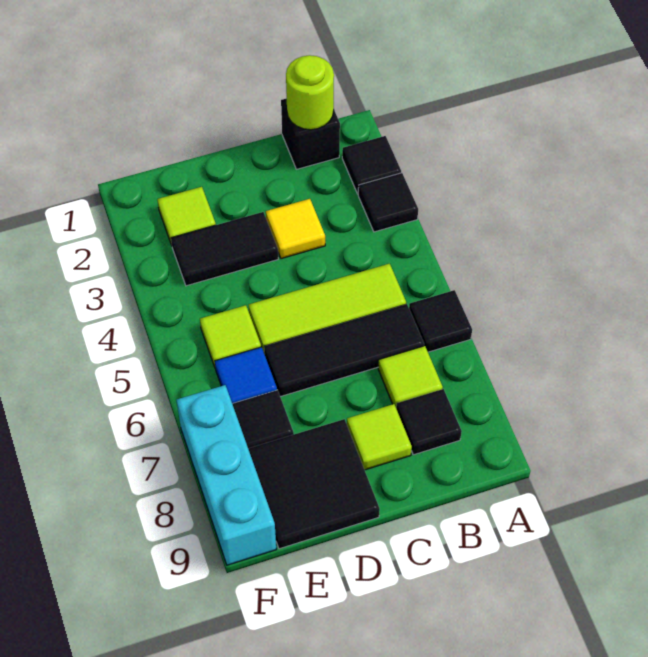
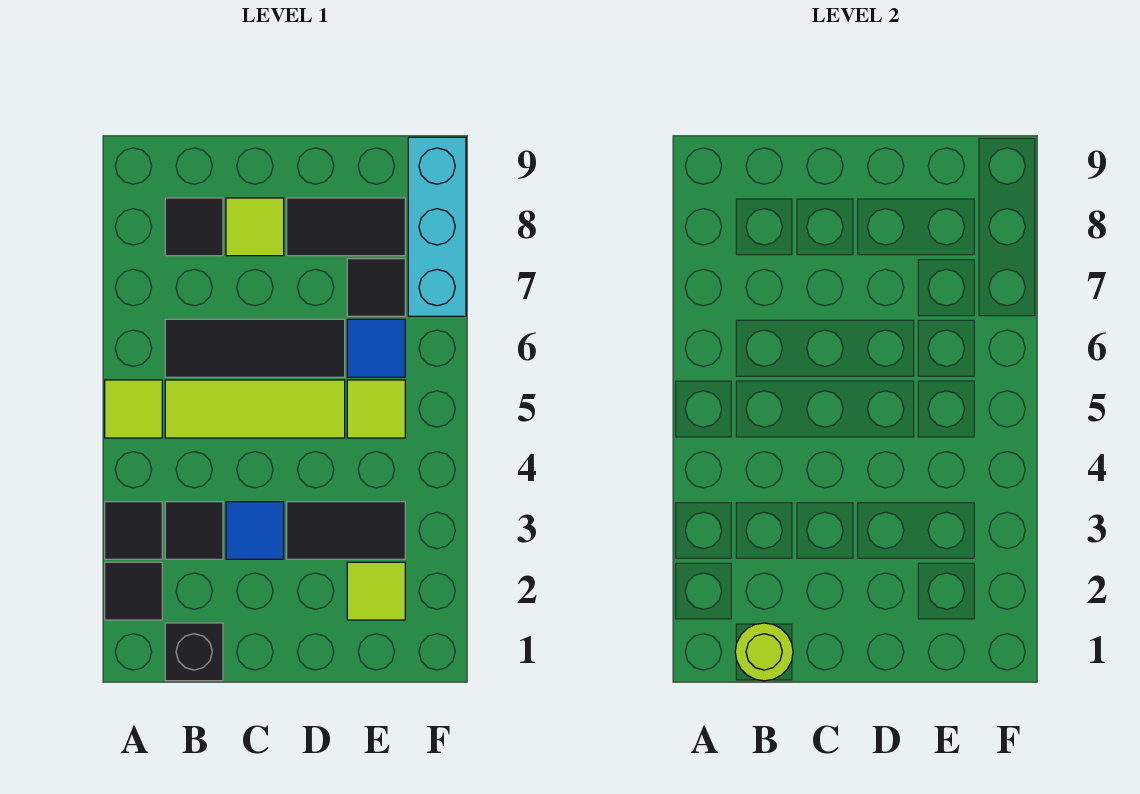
black tile A6 level 1 -> black tile B3 level 1
lime tile B7 level 1 -> lime tile A5 level 1
yellow tile C3 level 1 -> blue tile C3 level 1
black tile D8:E9 level 1 -> black tile D8:E8 level 1

